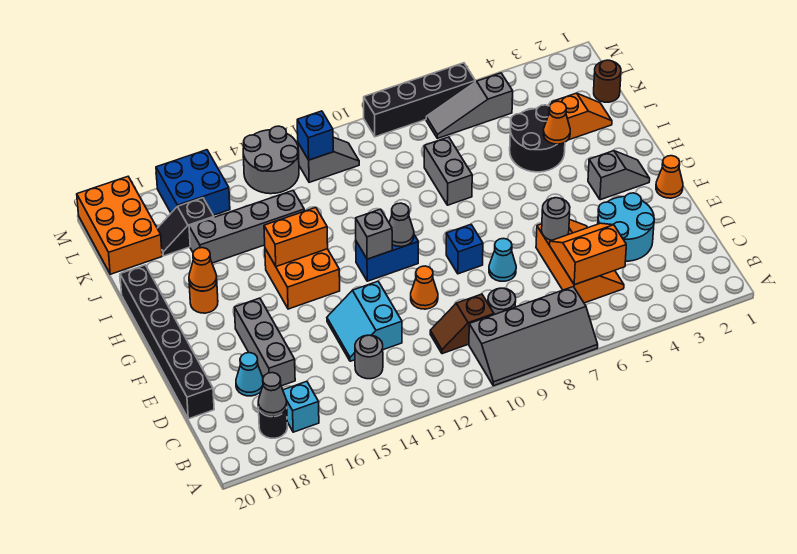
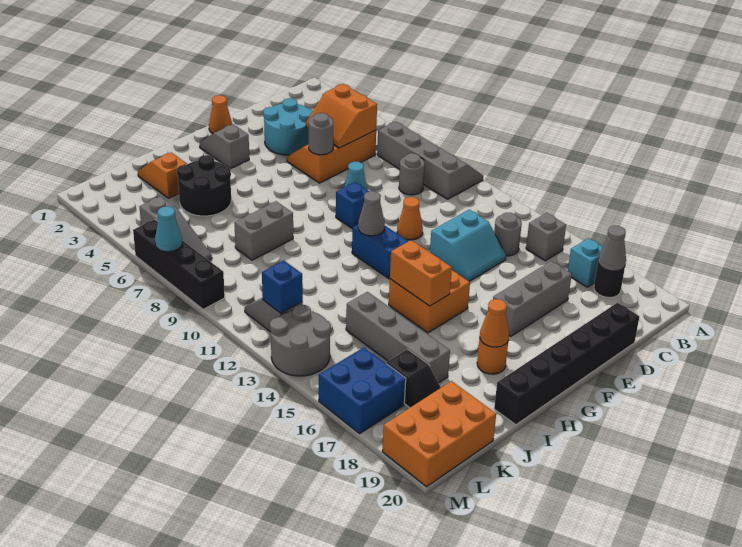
brown slope C10:C11 level 1 top 10 -> none
cyan cone D18 level 1 -> cyan cone M7 level 2
grey brick G12 level 2 -> grey brick B15 level 1
orange cone I4 level 2 -> none
brown round brick K1 level 1 -> none

